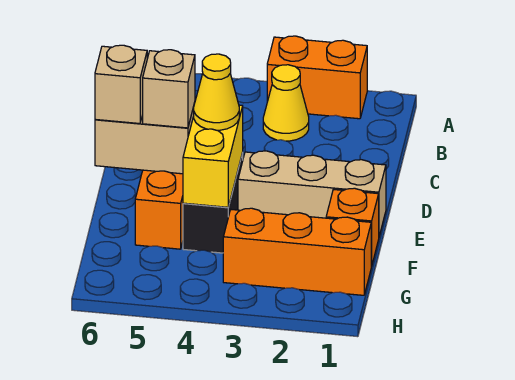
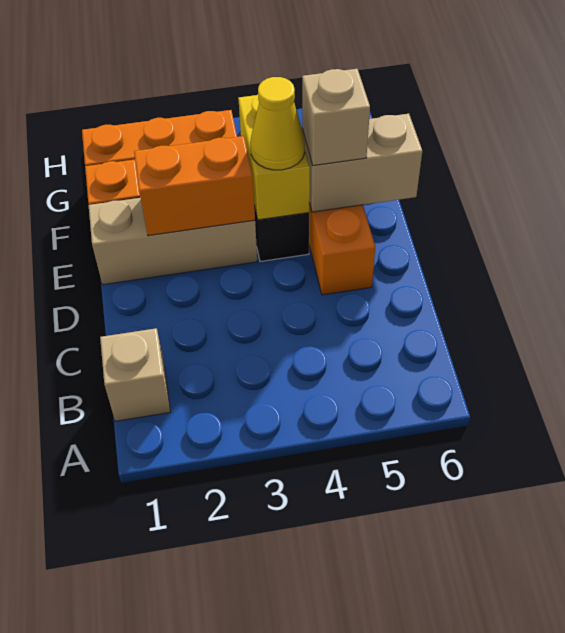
orange brick A2:A3 level 1 -> orange brick E2:E3 level 2
yellow cone B3 level 1 -> none
tan brick E6 level 3 -> tan brick B1 level 1

